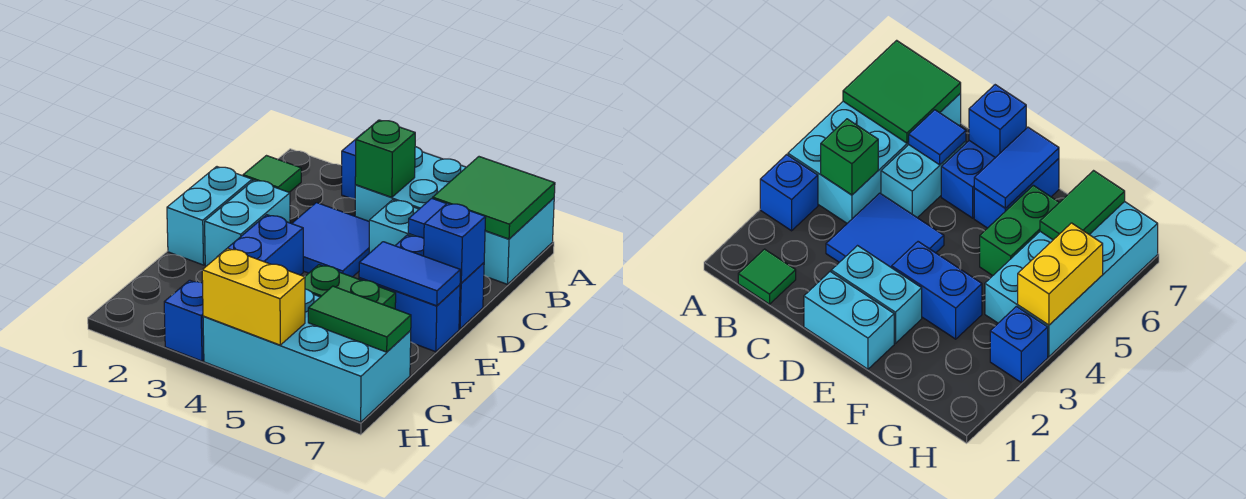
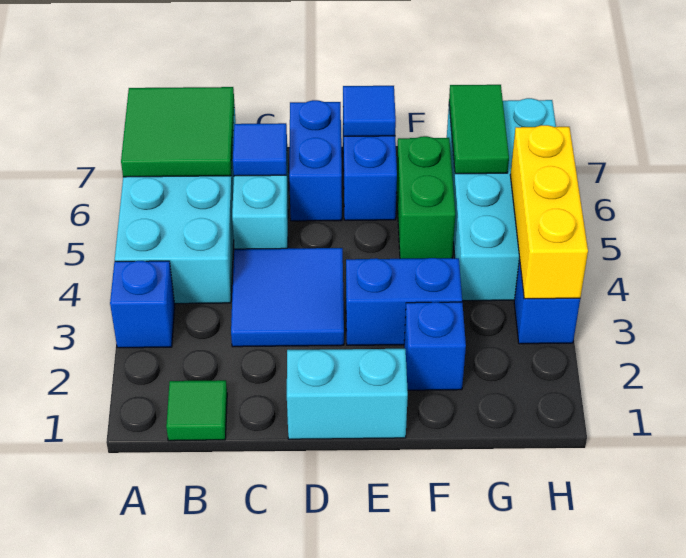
green brick B4 level 2 -> none
cyan brick D2:E2 level 1 -> none
blue brick D7 level 2 -> blue brick F2 level 1
blue tile E6:E7 level 2 -> blue tile E7 level 2
yellow brick H4:H5 level 2 -> yellow brick H3:H5 level 2

